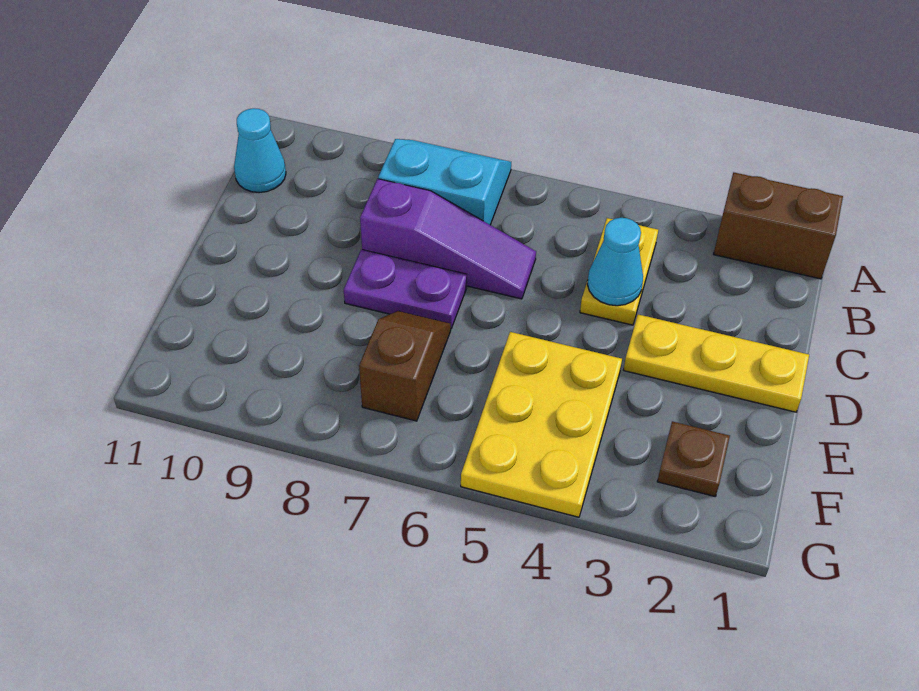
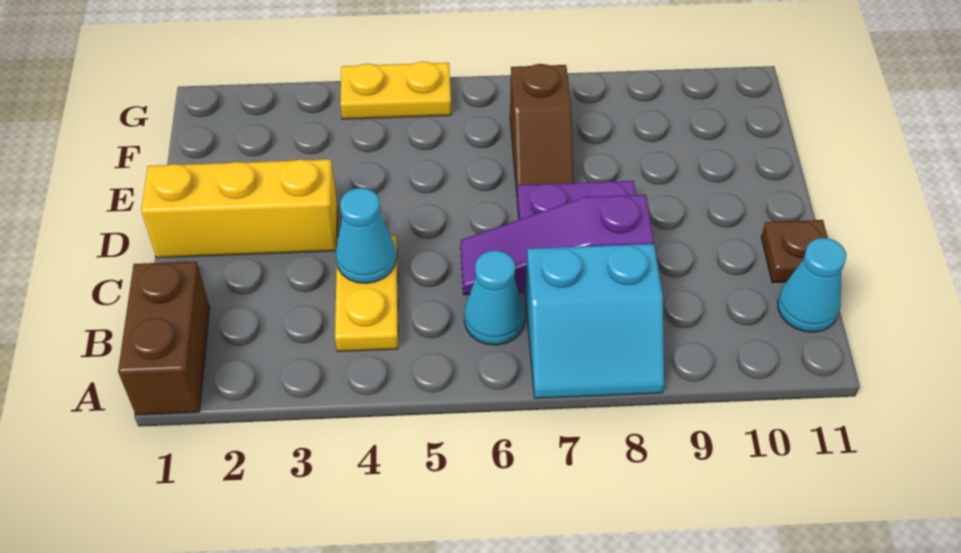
brown brick A1:A2 level 1 -> brown brick A1:B1 level 1
none -> cyan cone B6 level 1
yellow plate D1:D3 level 1 -> yellow brick D1:D3 level 1
yellow plate E4:G5 level 1 -> yellow plate G4:G5 level 1
brown plate F2 level 1 -> brown plate C11 level 1

